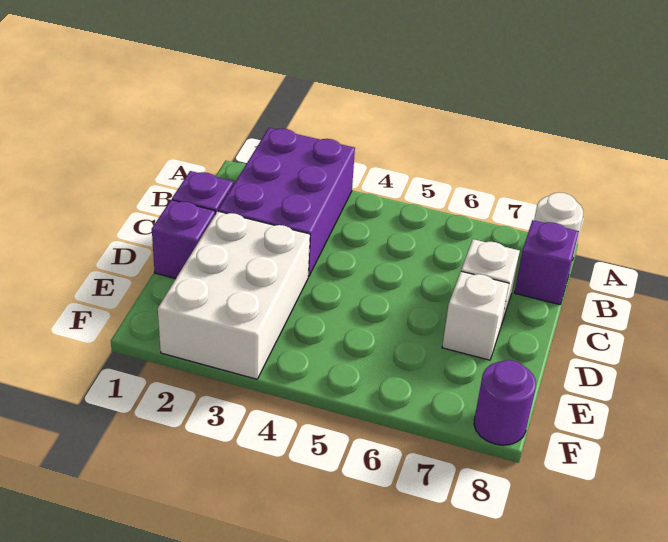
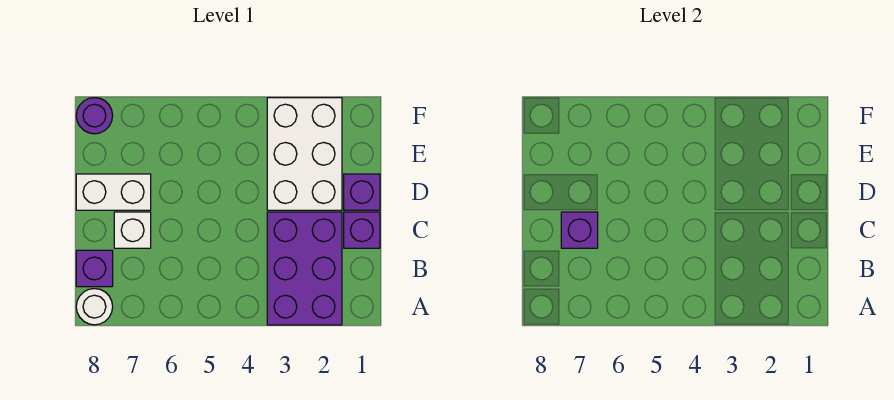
none -> purple brick C7 level 2
white brick D7 level 1 -> white brick D7:D8 level 1

